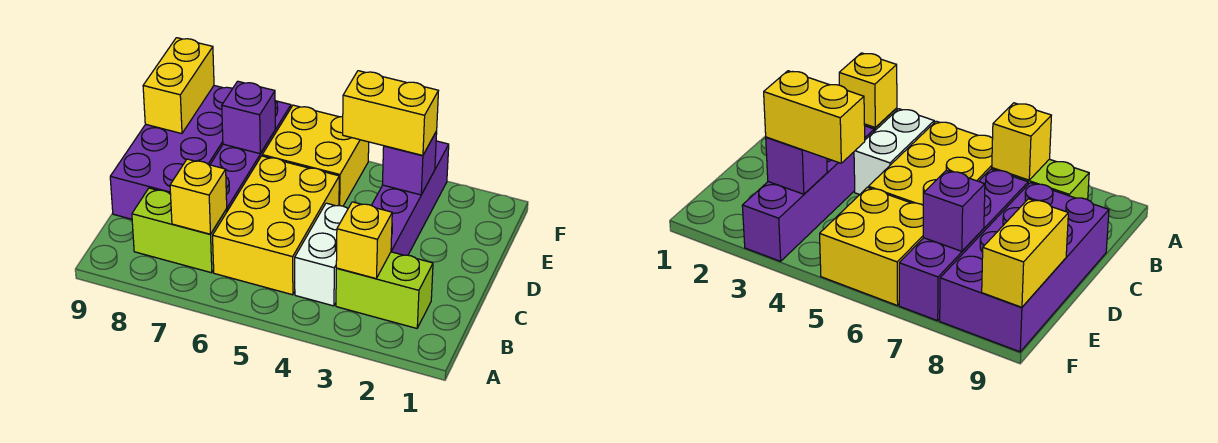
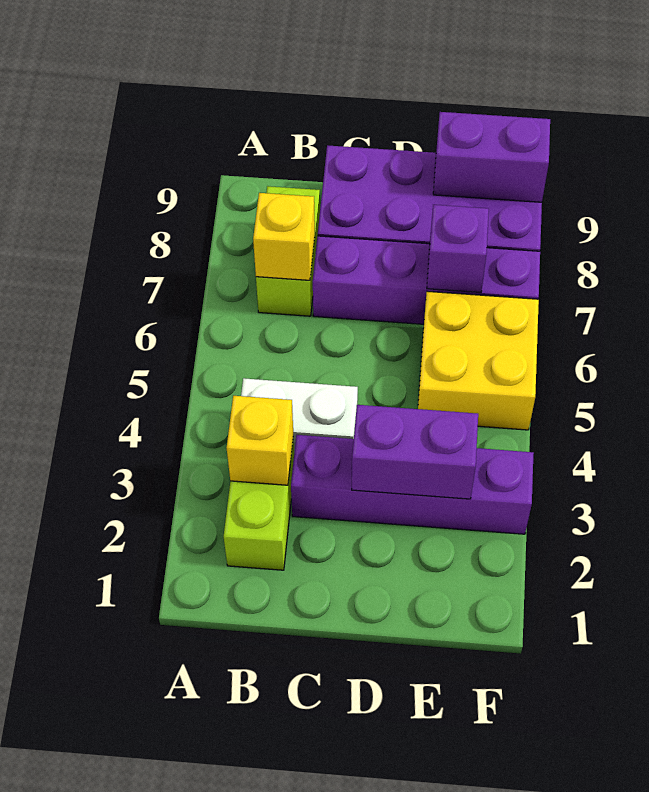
yellow brick B5:D6 level 1 -> none
purple brick E3 level 2 -> purple brick D3:E3 level 2
yellow brick E3:E4 level 3 -> none
yellow brick E9:F9 level 2 -> purple brick E9:F9 level 2

